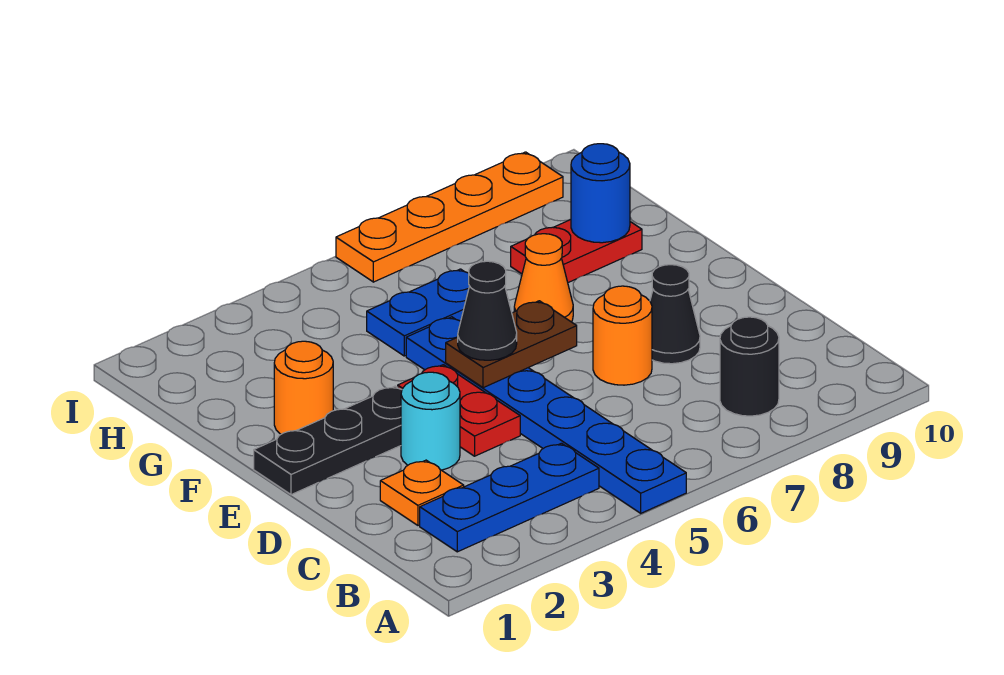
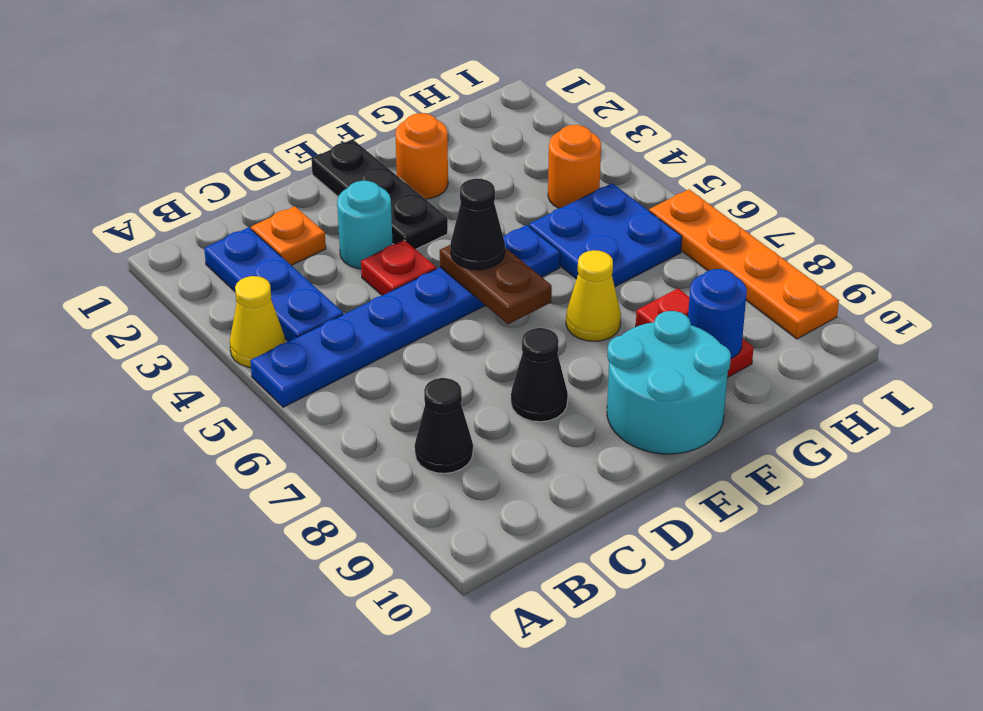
none -> yellow cone A4 level 1
black round brick B8 level 1 -> black cone B8 level 1
red plate D4:E4 level 1 -> red plate D4 level 1
orange round brick D7 level 1 -> orange round brick H4 level 1
none -> cyan round brick E9:F10 level 1
orange cone F7 level 1 -> yellow cone F7 level 1
blue plate G5:G6 level 1 -> blue plate G5:H6 level 1

